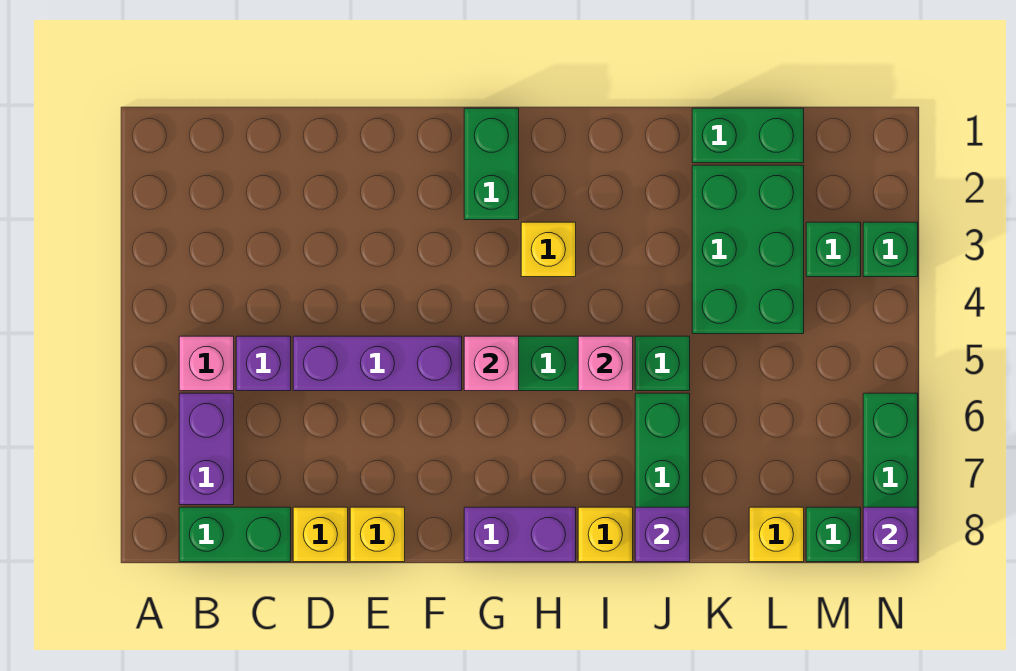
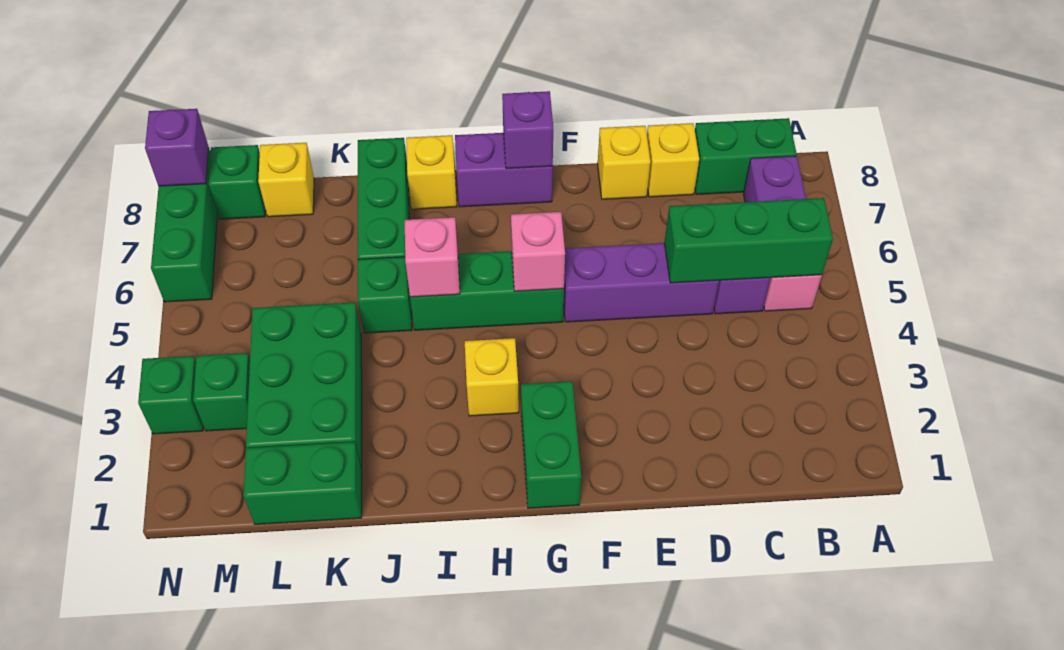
none -> green brick B5:D5 level 2
purple brick J8 level 2 -> purple brick G8 level 2

